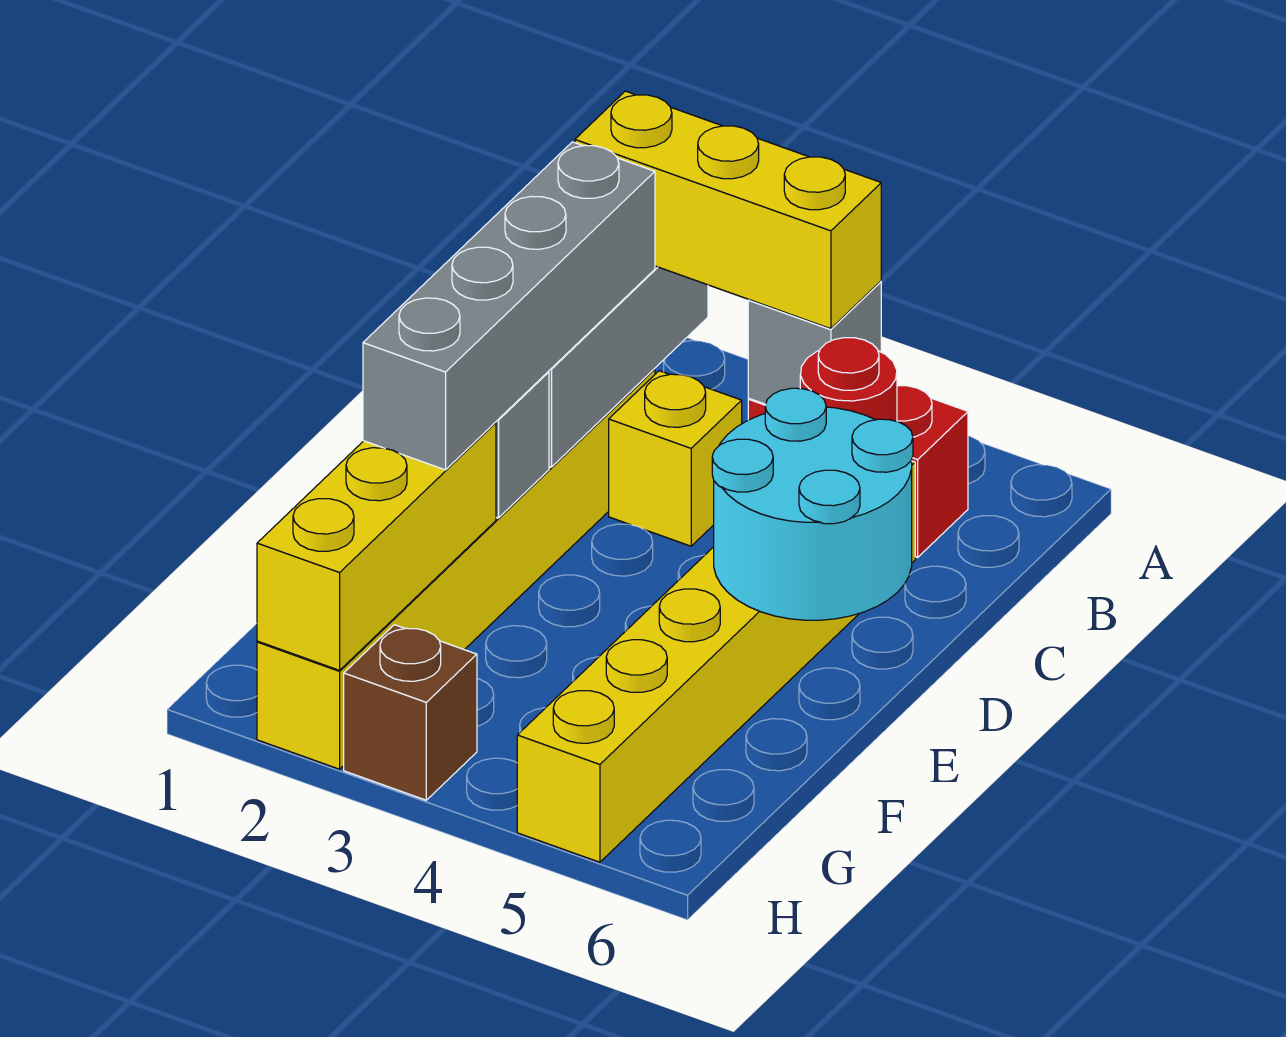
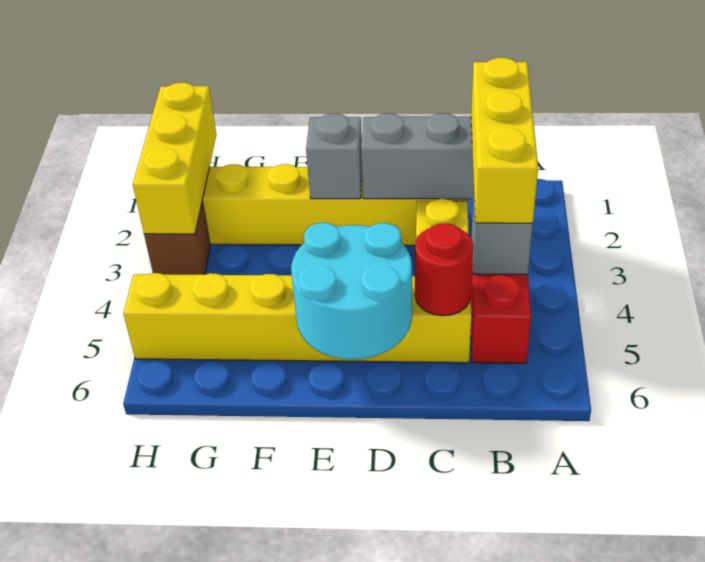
grey brick C2:F2 level 3 -> none
yellow brick F2:H2 level 2 -> yellow brick H1:H3 level 2

